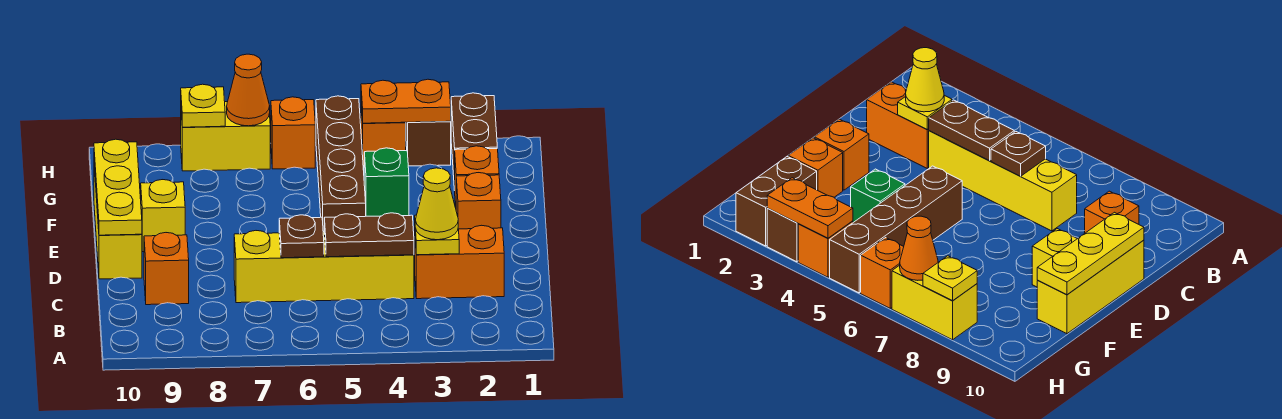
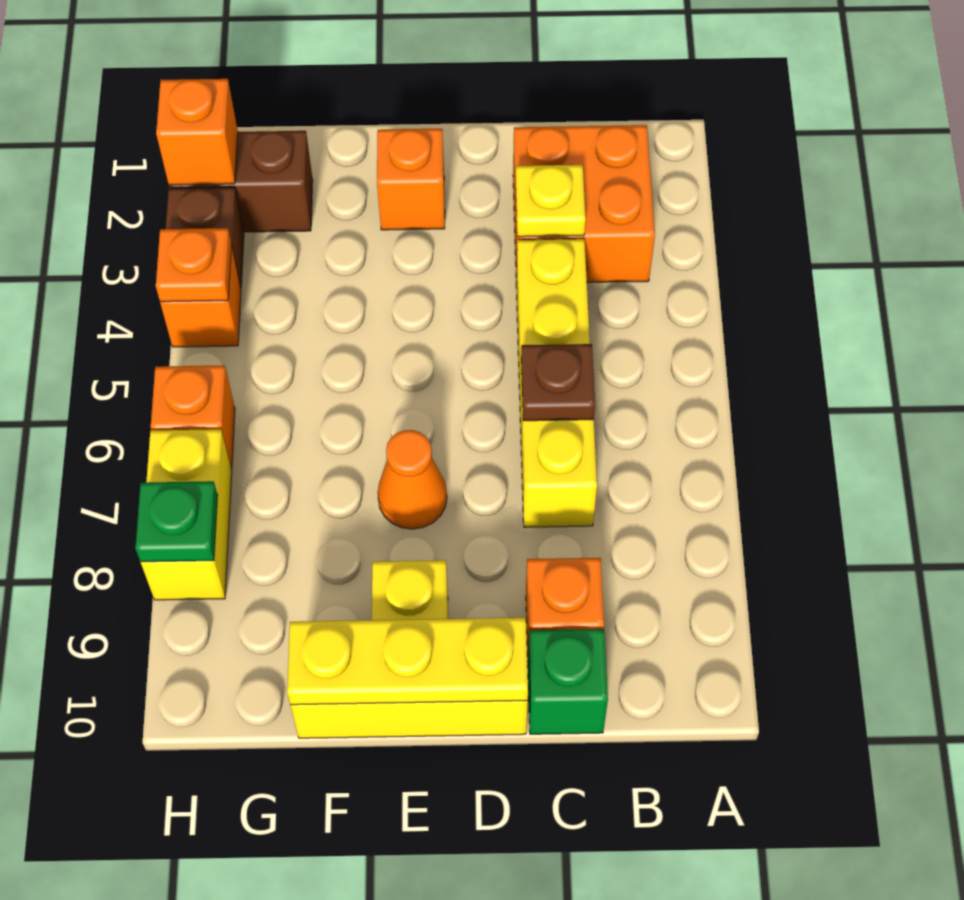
orange brick C2:C3 level 1 -> orange brick B2:C3 level 1
yellow cone C3 level 3 -> none
brown plate C4:C5 level 2 -> none
brown brick E5:H5 level 1 -> none
orange brick F2 level 1 -> orange brick H2 level 2
green brick F4 level 1 -> green brick C10 level 1
orange plate H3:H4 level 2 -> orange plate H4 level 2
orange cone H7 level 2 -> orange cone E7 level 1
yellow plate H8 level 2 -> green plate H8 level 2

